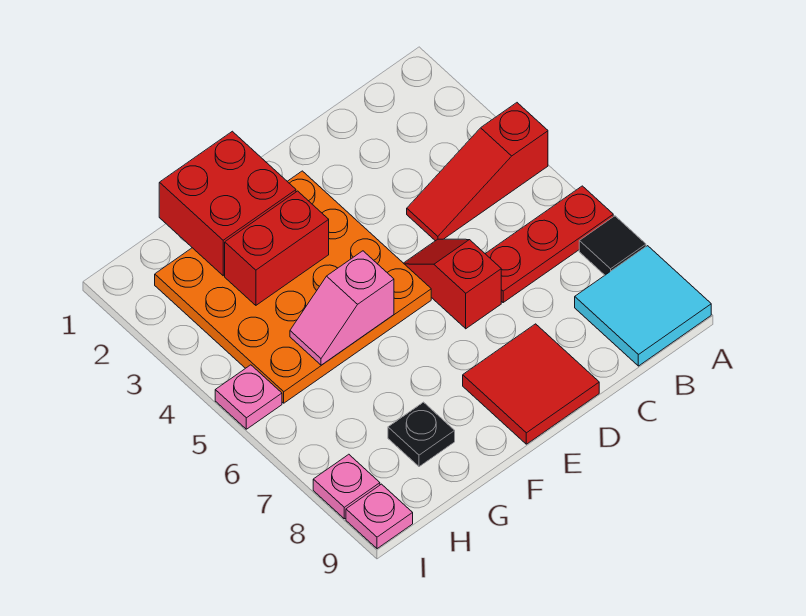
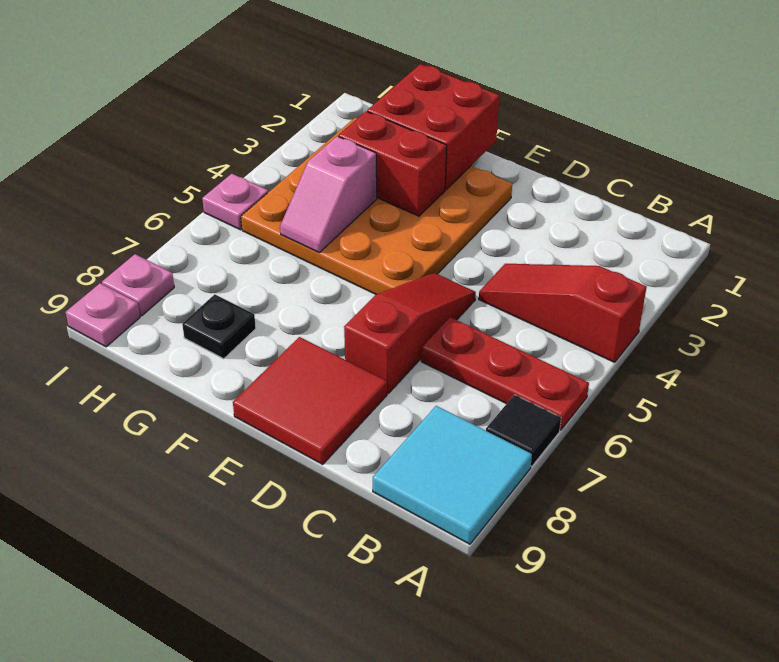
red slope D5:D6 level 1 top 6 -> red slope D5:D7 level 1 top 7
pink slope F5:G5 level 2 top F -> pink slope G4:G5 level 2 top 4

